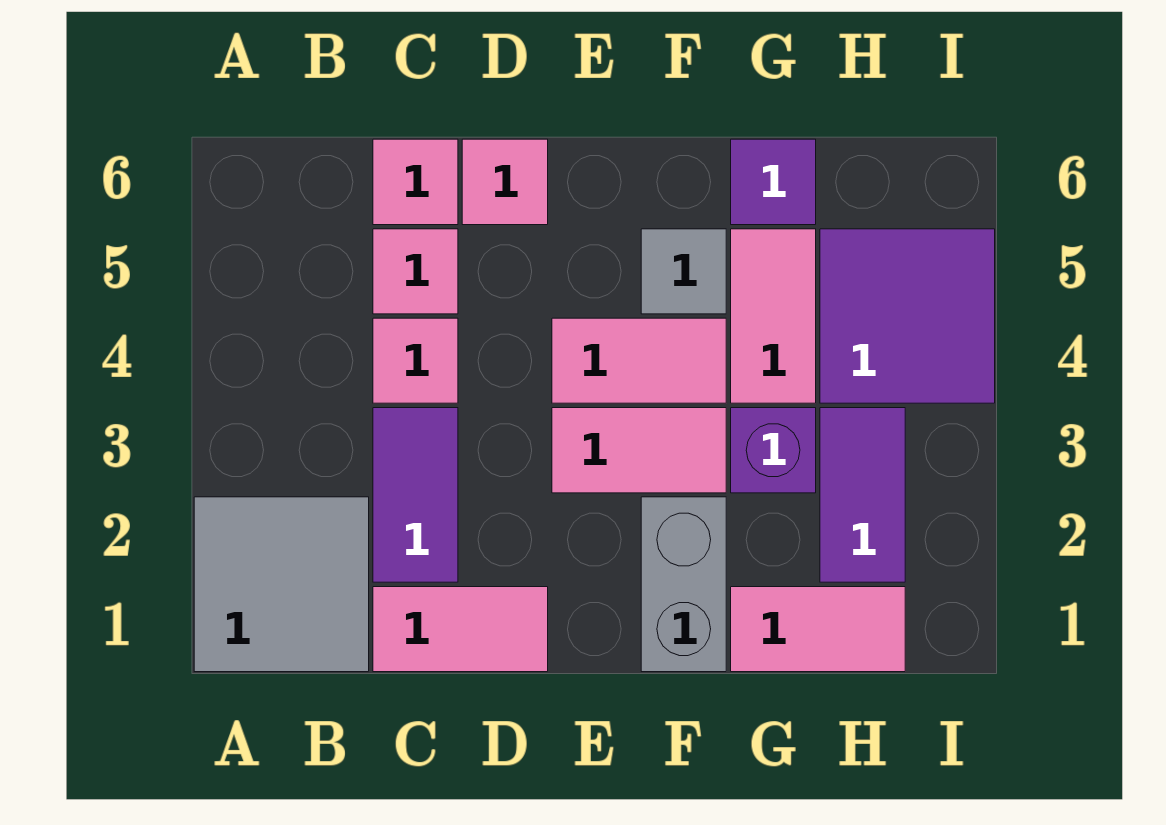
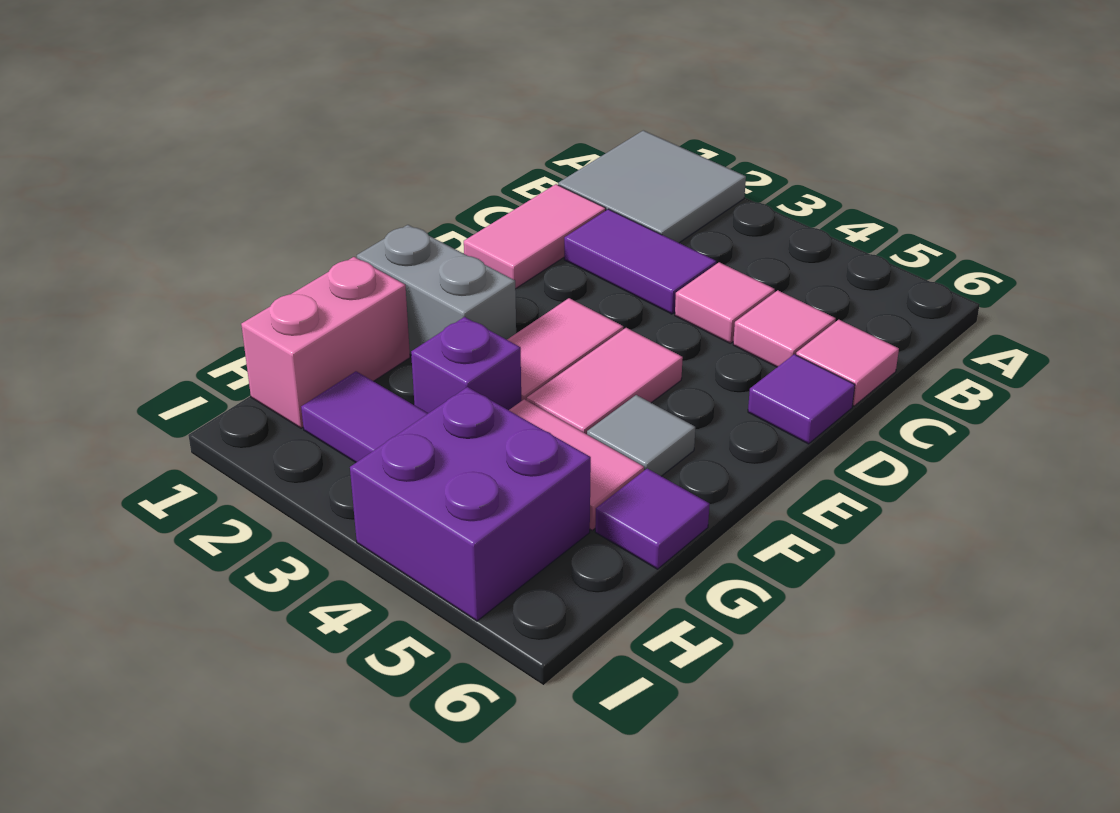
pink tile D6 level 1 -> purple tile D6 level 1
pink tile G1:H1 level 1 -> pink brick G1:H1 level 1
purple tile H4:I5 level 1 -> purple brick H4:I5 level 1

